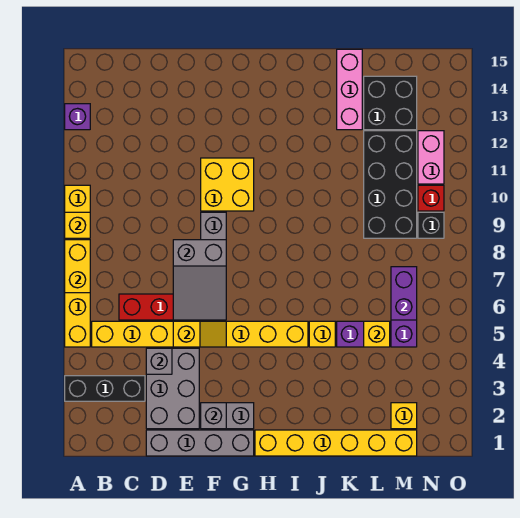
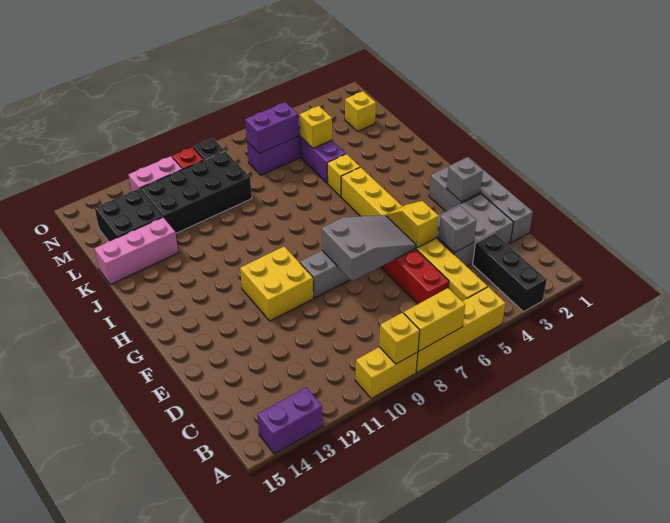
purple brick A13 level 1 -> purple brick A13:A14 level 1
yellow brick H1:M1 level 1 -> none

